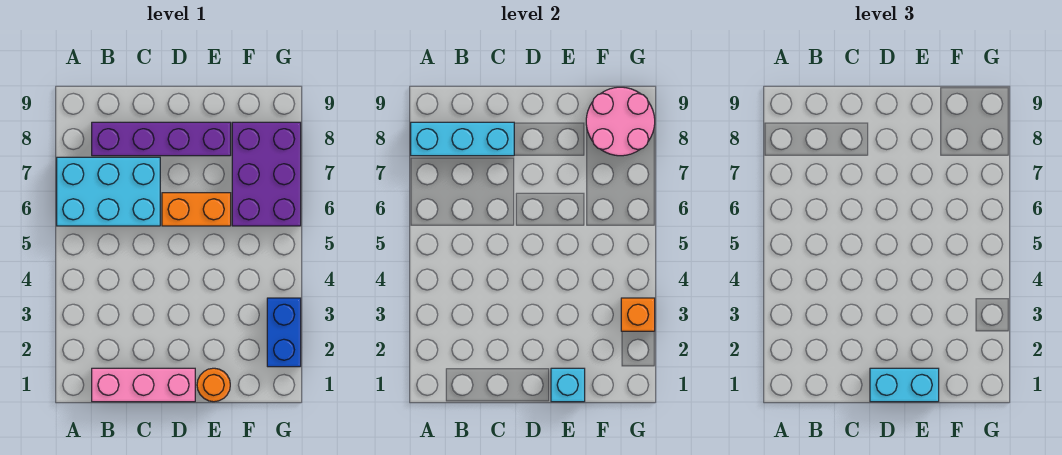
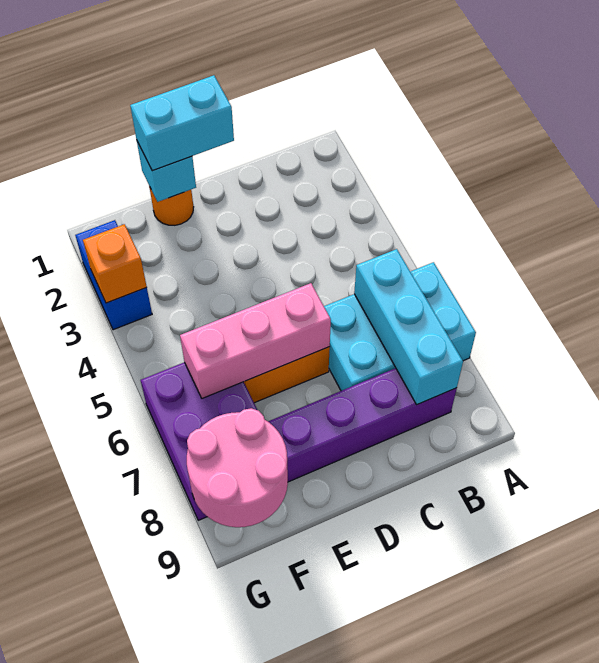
cyan brick A8:C8 level 2 -> cyan brick B6:B8 level 2
pink brick B1:D1 level 1 -> pink brick D6:F6 level 2

